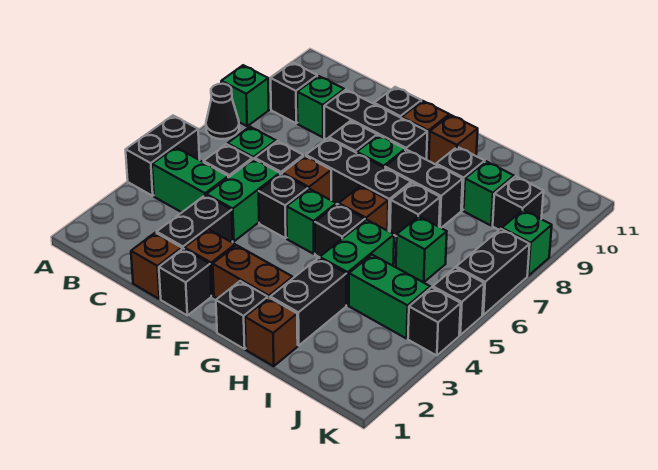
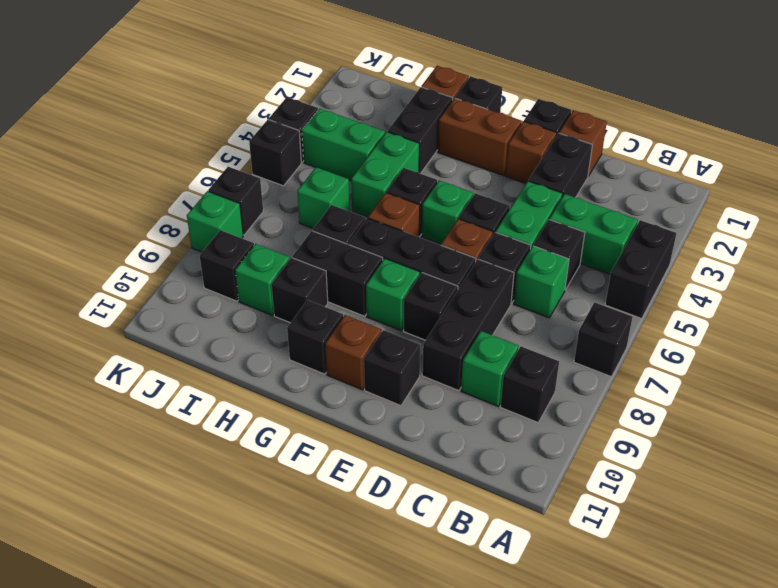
black cone A7 level 1 -> black brick A7 level 1
green brick A8 level 1 -> none
black brick D9:F9 level 1 -> black brick D7:D9 level 1
brown brick G10 level 1 -> black brick G10 level 1
black brick K6:K7 level 1 -> black brick K7 level 1

